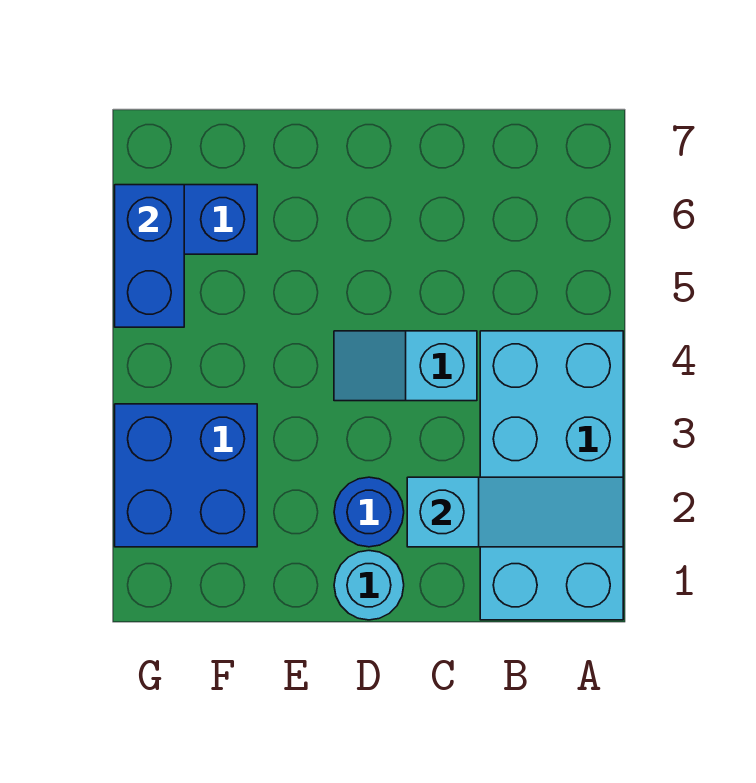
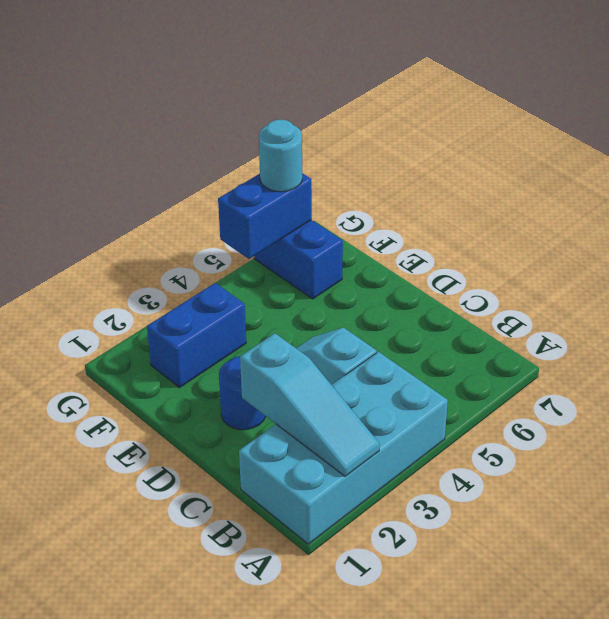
cyan round brick D1 level 1 -> cyan round brick G6 level 3
blue brick F2:G3 level 1 -> blue brick F2:F3 level 1

